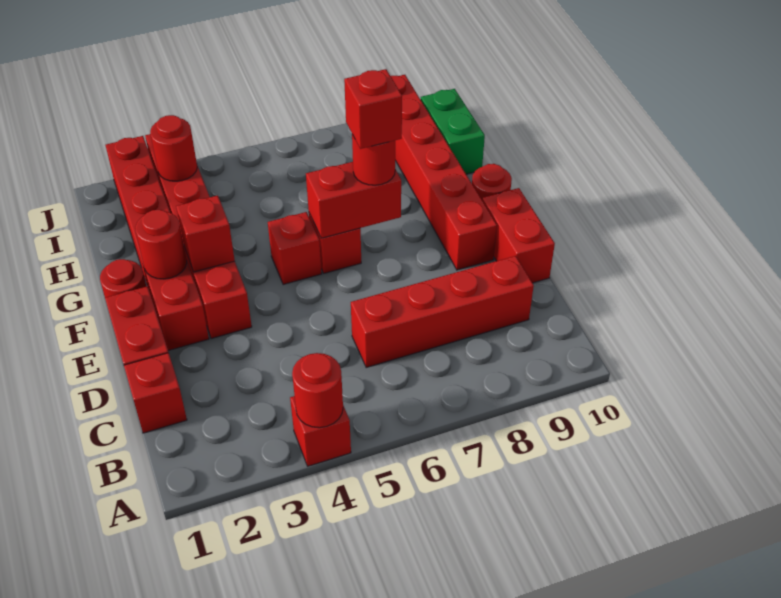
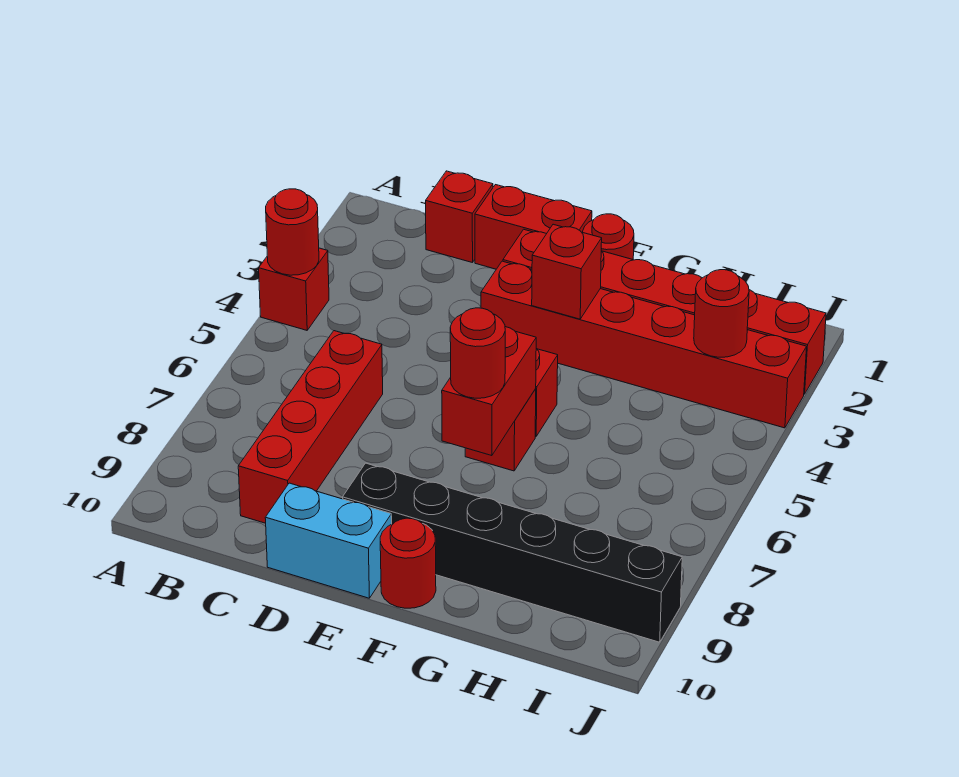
red brick D10:E10 level 1 -> cyan brick D10:E10 level 1
red brick E9:J9 level 1 -> black brick E9:J9 level 1
red round brick F2 level 2 -> none
red brick F7 level 4 -> none
green brick H10:I10 level 1 -> none

